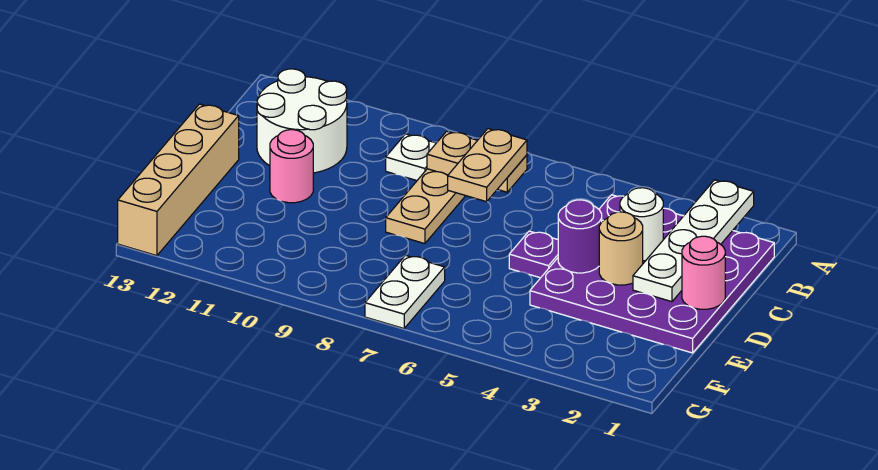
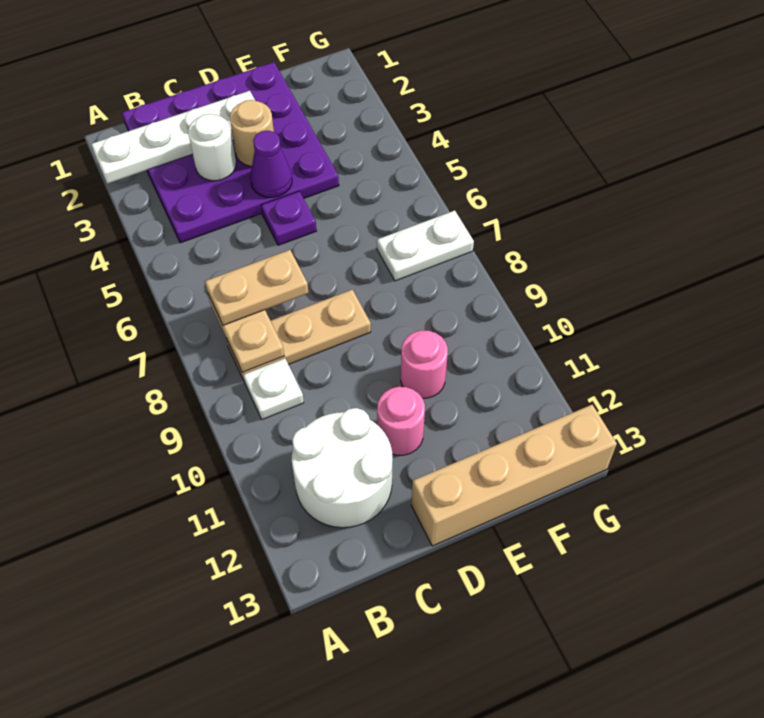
pink round brick D1 level 2 -> pink round brick E10 level 1
purple round brick D4 level 2 -> purple cone D4 level 2

